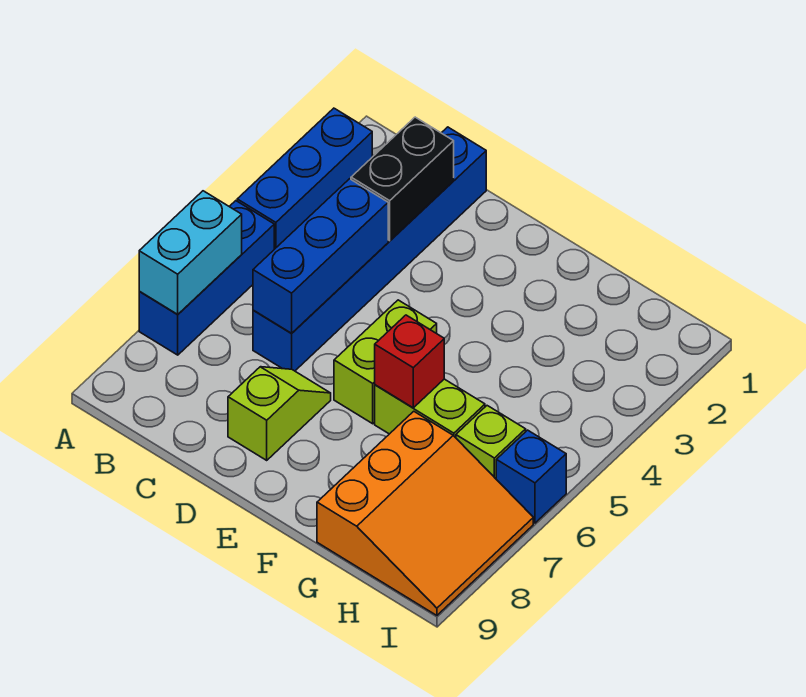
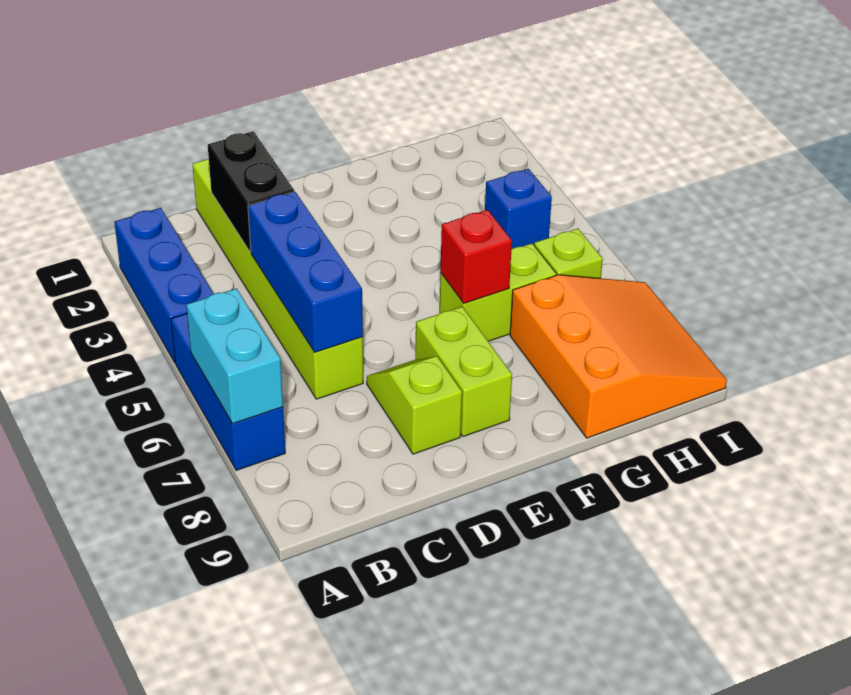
blue brick C1:C6 level 1 -> lime brick C1:C6 level 1
lime brick E5:E6 level 1 -> lime brick E7:E8 level 1
blue brick I6 level 1 -> blue brick H4 level 1

